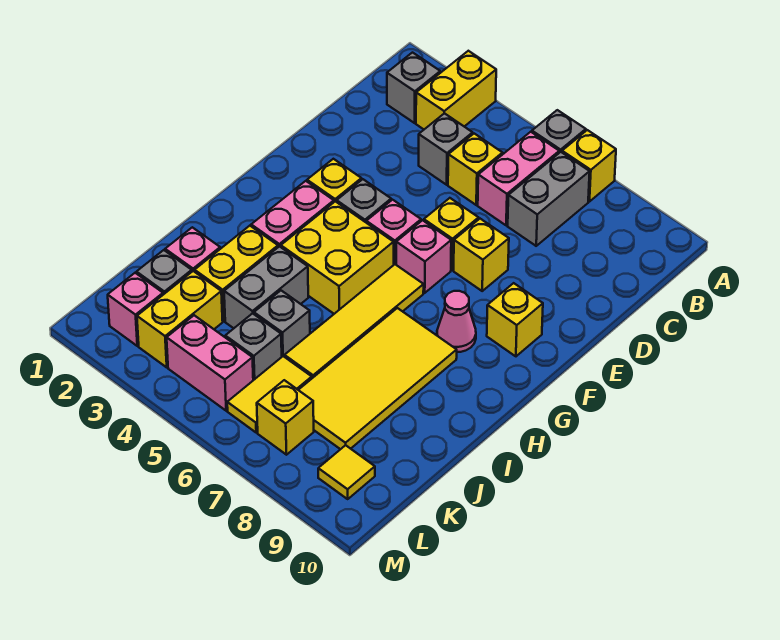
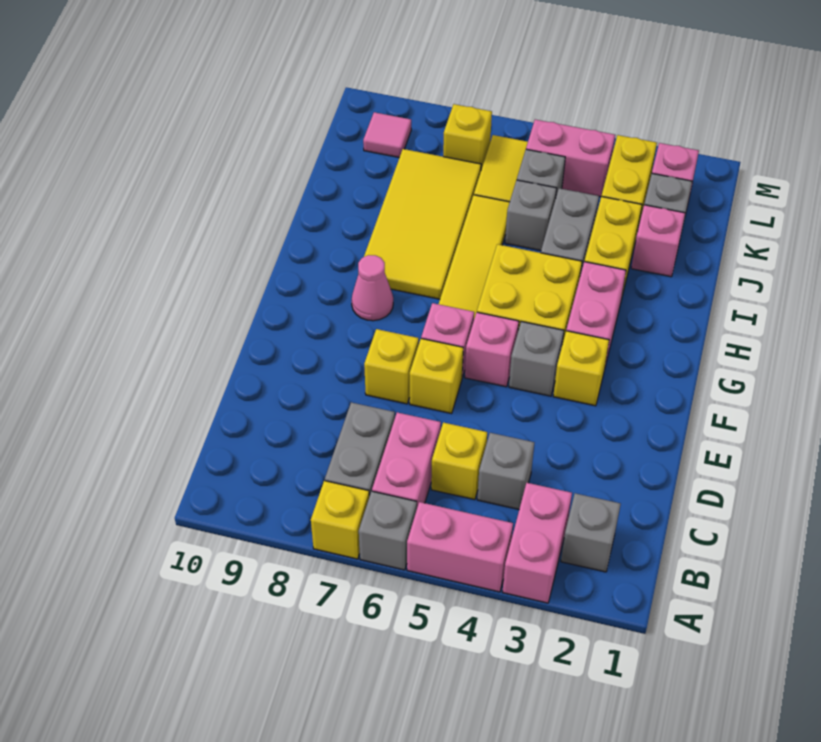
yellow brick A3:B3 level 1 -> pink brick A3:B3 level 1
none -> pink brick A4:A5 level 1
yellow brick F9 level 1 -> none
yellow tile L9 level 1 -> pink tile L9 level 1

